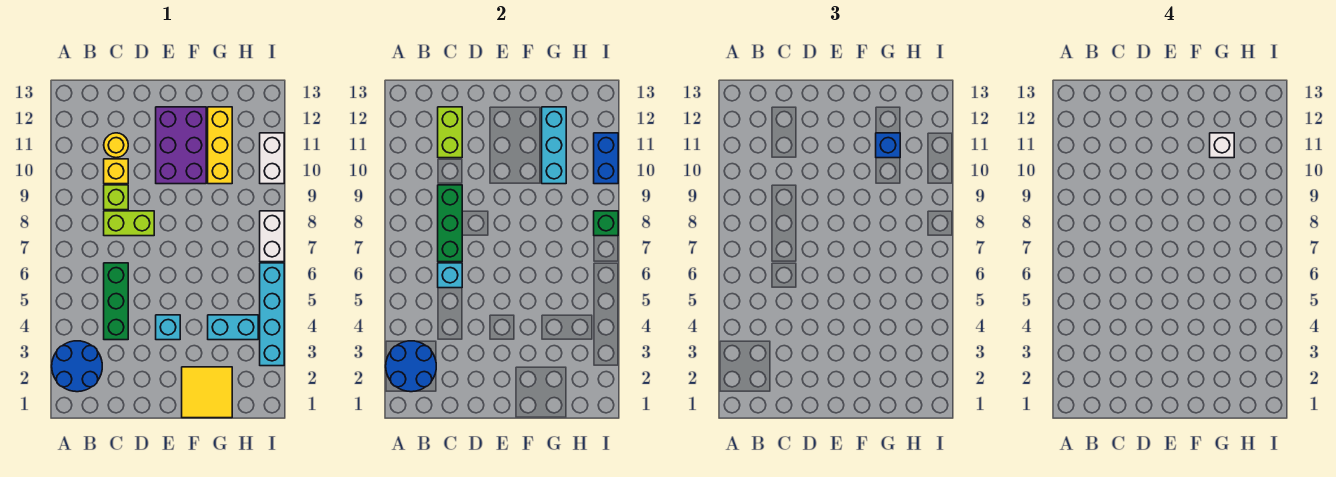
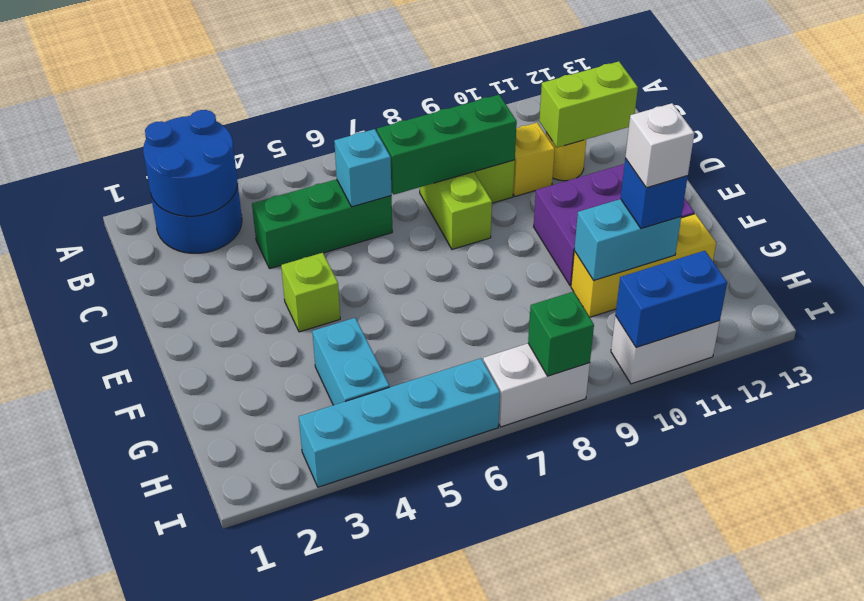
cyan brick E4 level 1 -> lime brick E4 level 1
yellow tile F1:G2 level 1 -> none
cyan brick G10:G12 level 2 -> cyan brick G10:G11 level 2

